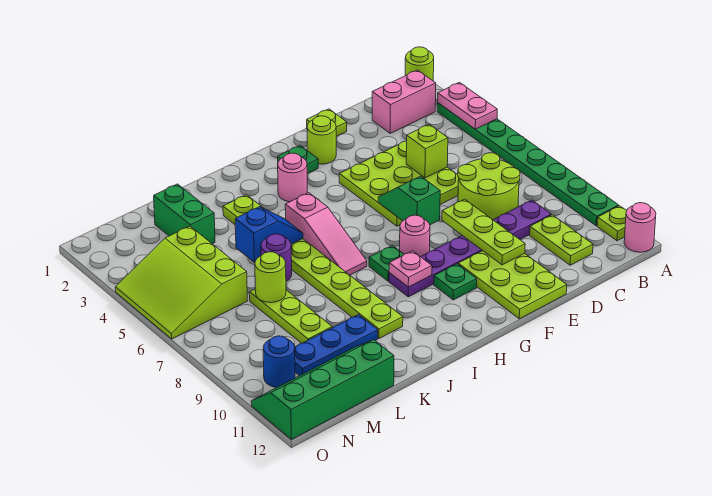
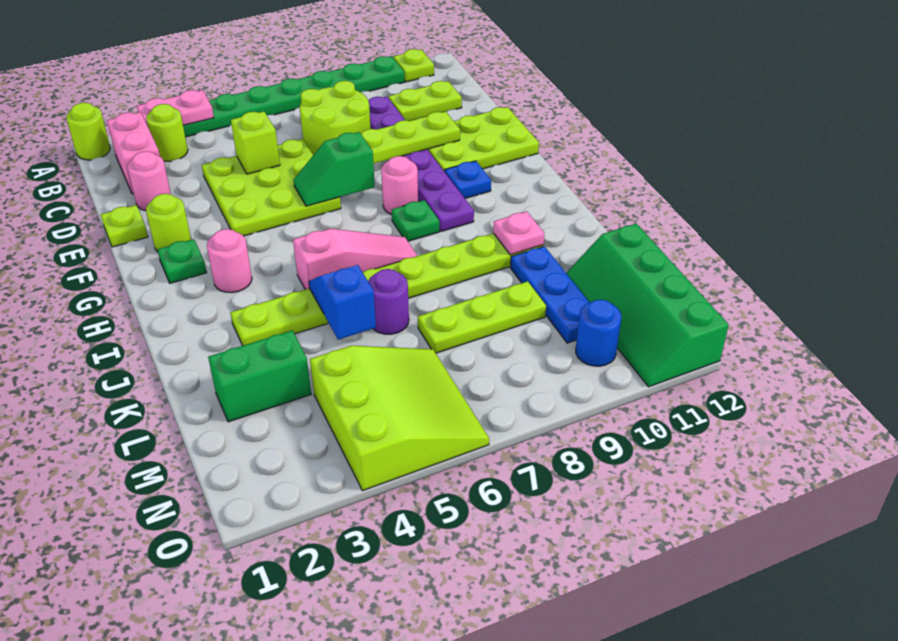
pink round brick A12 level 1 -> pink round brick D2 level 1
green plate G10 level 1 -> blue plate G10 level 1
pink plate H9 level 2 -> pink plate J10 level 2
lime round brick L7 level 2 -> lime round brick B3 level 1
lime slope M4:O6 level 1 top M -> lime slope M4:O6 level 1 top 4

